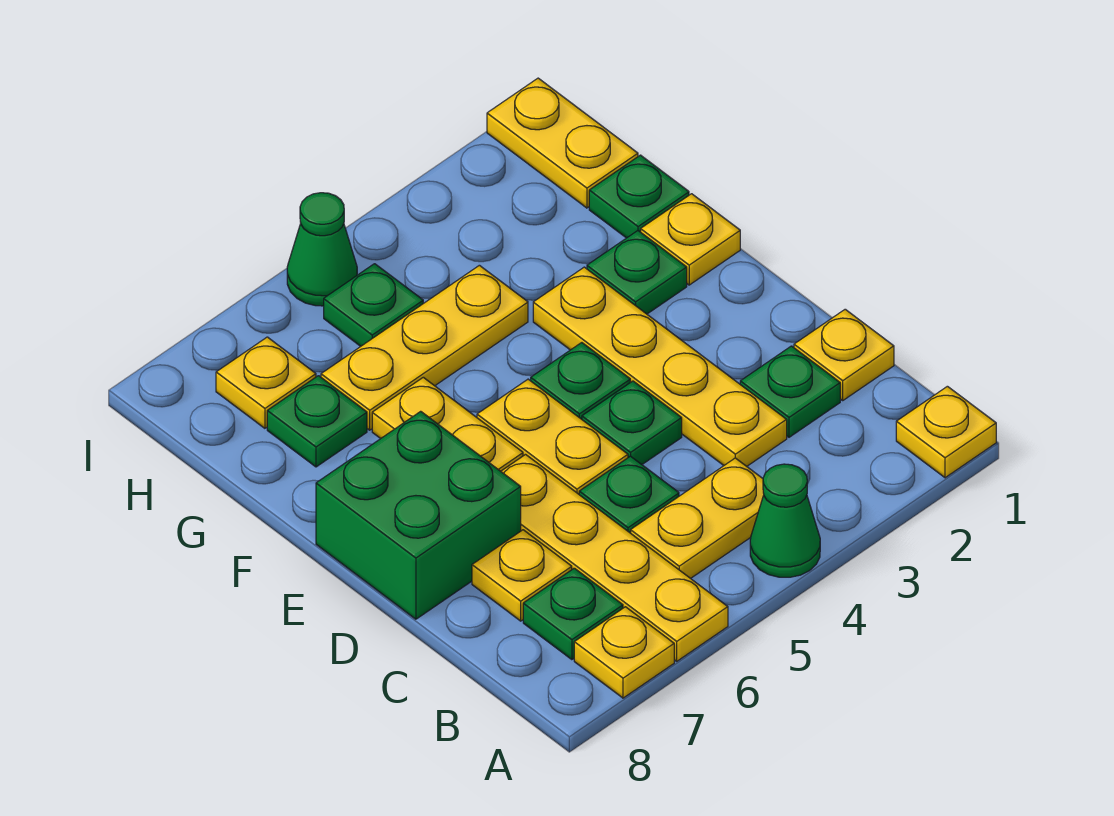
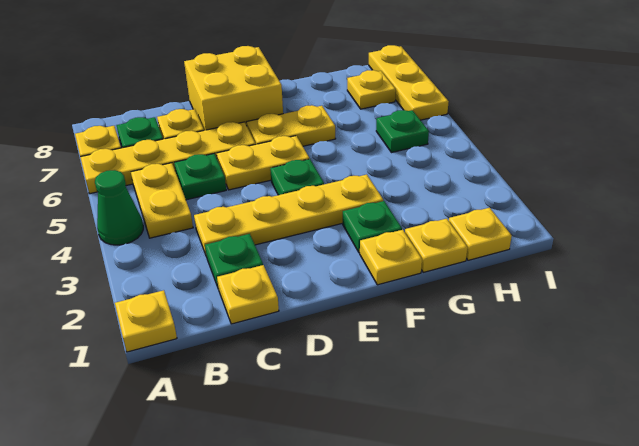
green plate D4 level 1 -> none
green brick D7:E8 level 1 -> yellow brick D7:E8 level 1
green plate G1 level 1 -> yellow plate G1 level 1
yellow plate G4:G6 level 1 -> yellow plate I6:I8 level 1
green plate G7 level 1 -> none
yellow plate H1:I1 level 1 -> yellow plate H1 level 1
green cone I5 level 1 -> none

